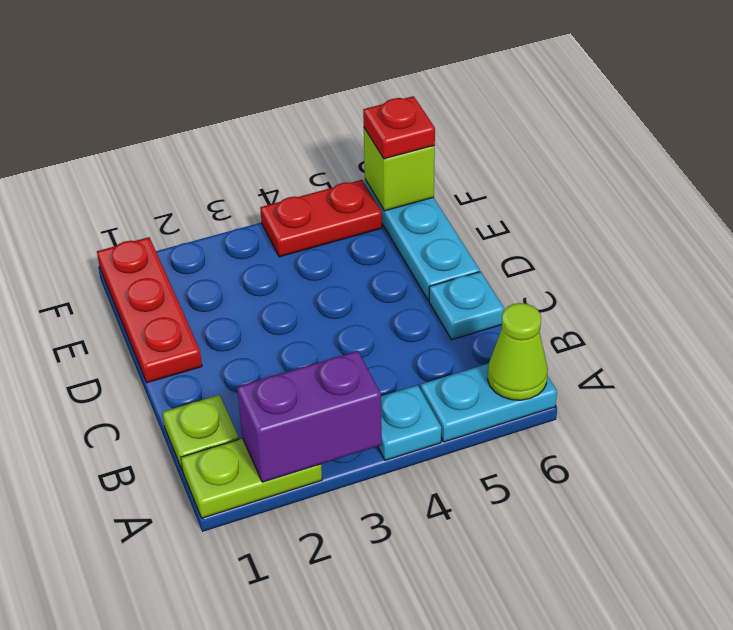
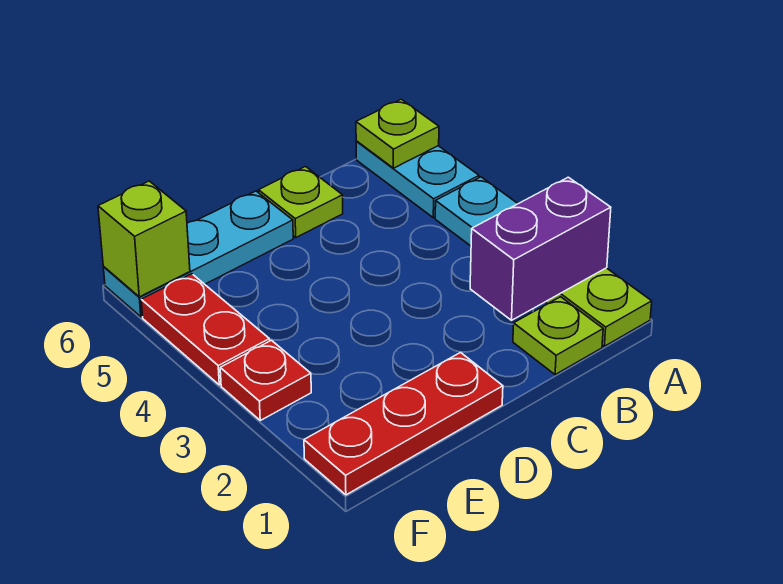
purple brick A2:A3 level 2 -> purple brick A2:B2 level 2
lime cone A6 level 2 -> lime plate A6 level 2
cyan plate C6 level 1 -> lime plate C6 level 1
red plate F6 level 3 -> red plate F3 level 1

